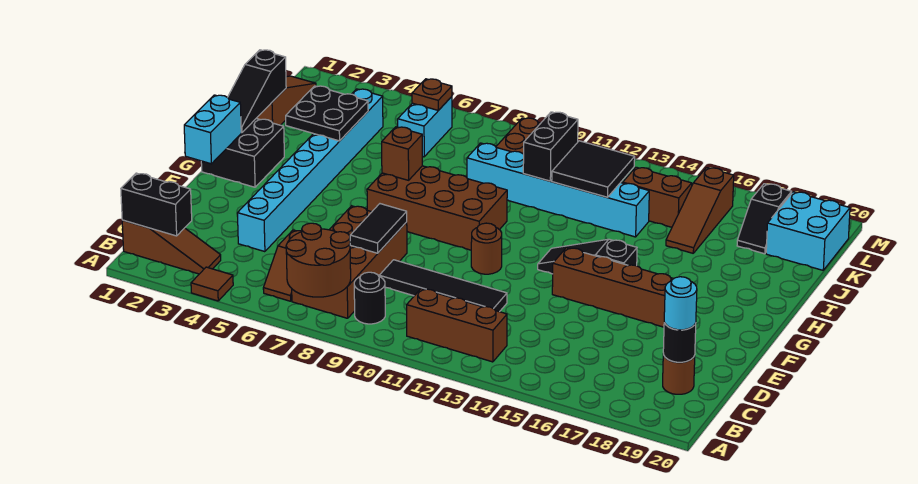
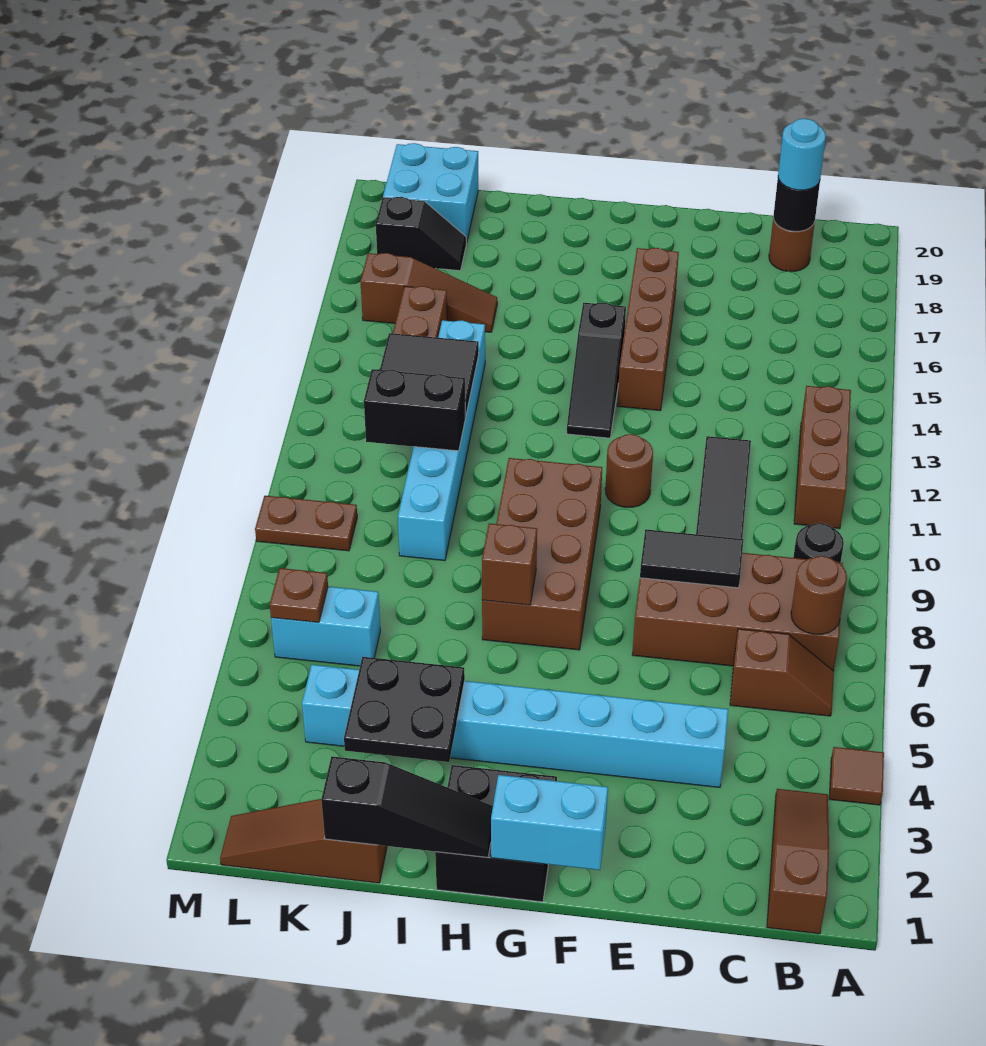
brown round brick A7:B8 level 2 -> brown round brick B7 level 2
black brick B1:B2 level 2 -> none

